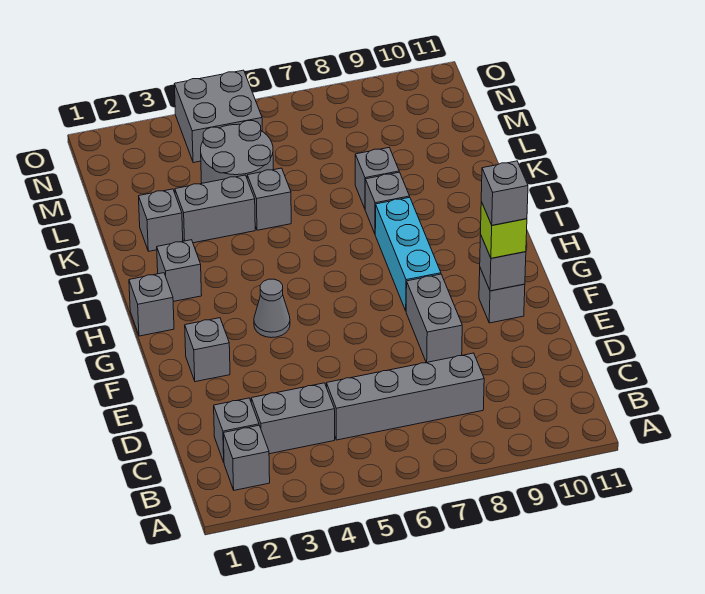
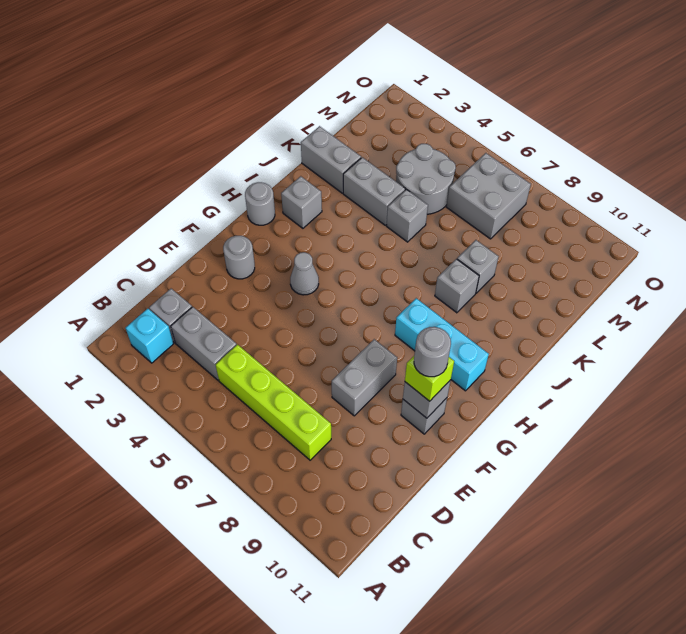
grey brick B2 level 1 -> cyan brick B2 level 1
grey brick C5:C8 level 1 -> lime brick C5:C8 level 1
grey brick F2 level 1 -> grey round brick F2 level 1
grey brick F10 level 4 -> grey round brick F10 level 4
cyan brick G8:I8 level 1 -> cyan brick H8:H10 level 1
grey brick H1 level 1 -> grey round brick H1 level 1
grey brick K2 level 1 -> grey brick K1:K2 level 1
grey brick N4:O5 level 1 -> grey brick M6:N7 level 1

